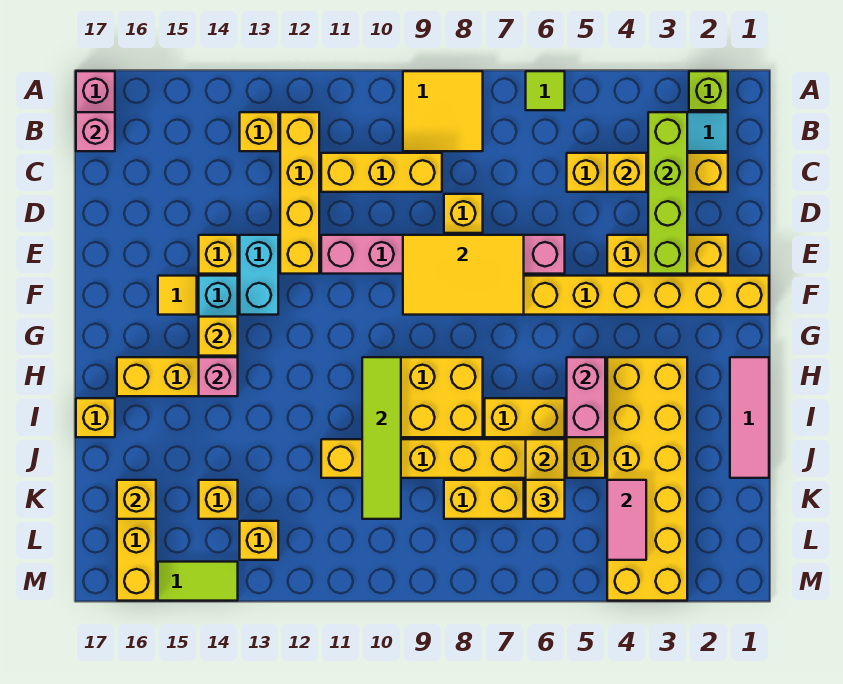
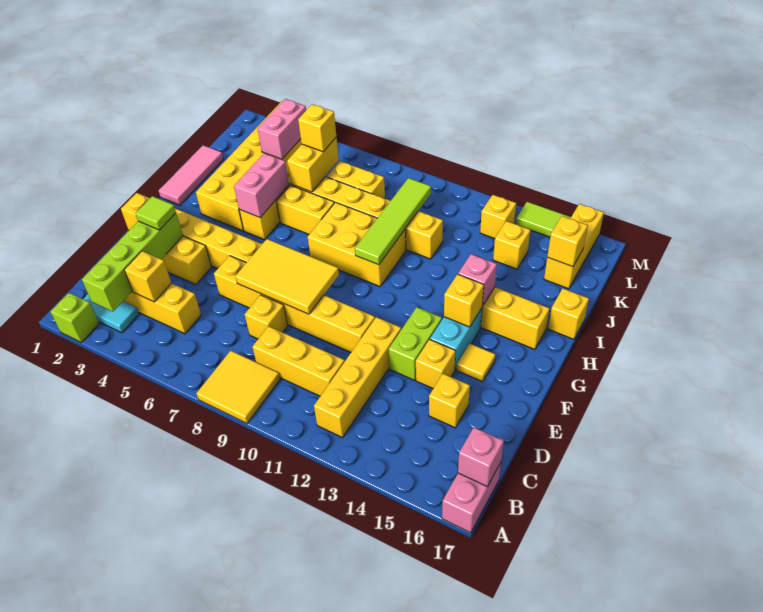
lime tile A6 level 1 -> lime tile E3 level 3
yellow brick B13 level 1 -> yellow brick D15 level 1
pink brick E6:E11 level 1 -> yellow brick E6:E11 level 1
cyan brick E13:F13 level 1 -> lime brick E13:F13 level 1
pink tile K4:L4 level 2 -> pink brick K4:L4 level 2

